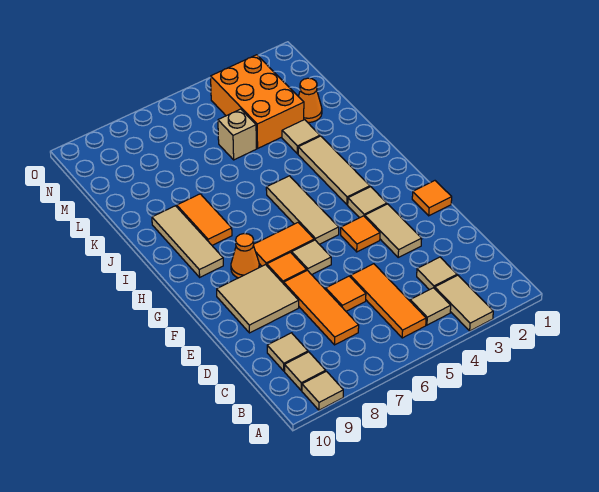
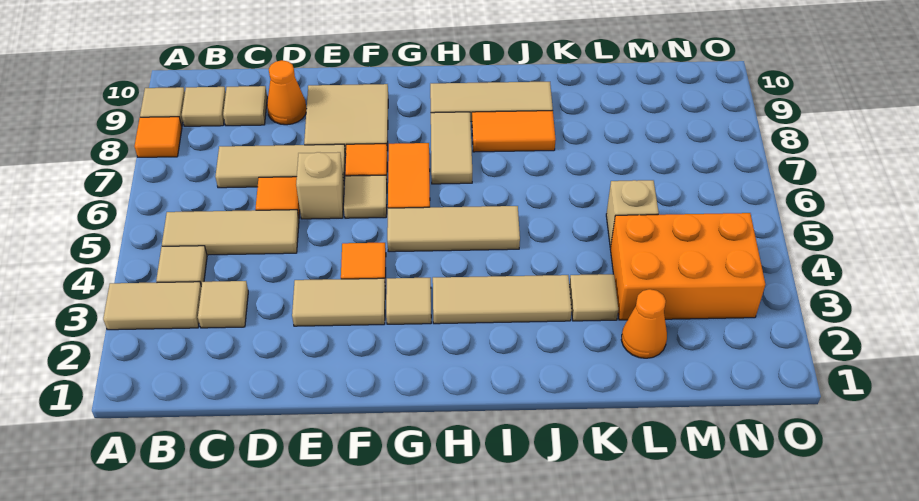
orange tile B5:D5 level 1 -> tan tile B5:D5 level 1
orange tile C7:E7 level 1 -> tan tile C7:E7 level 1
none -> tan brick E6 level 1
orange tile F1 level 1 -> orange tile A8 level 1
orange cone G8 level 1 -> orange cone D9 level 1
none -> tan tile H7:H8 level 1

